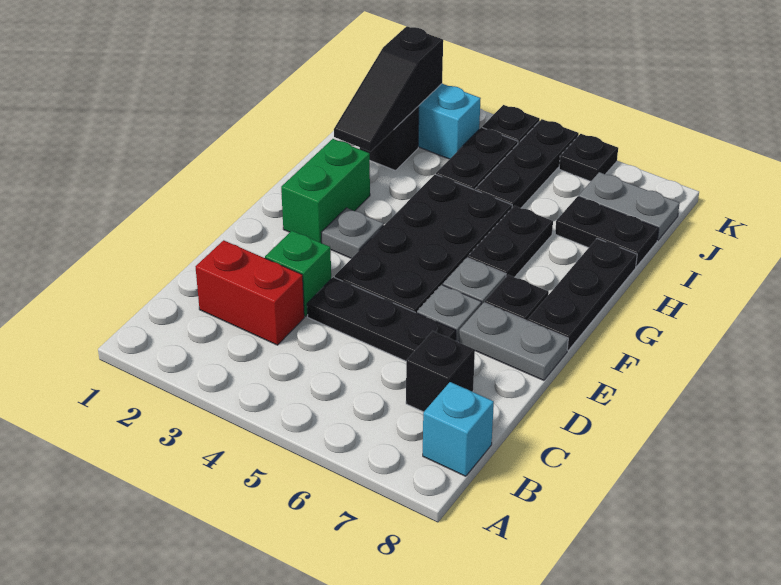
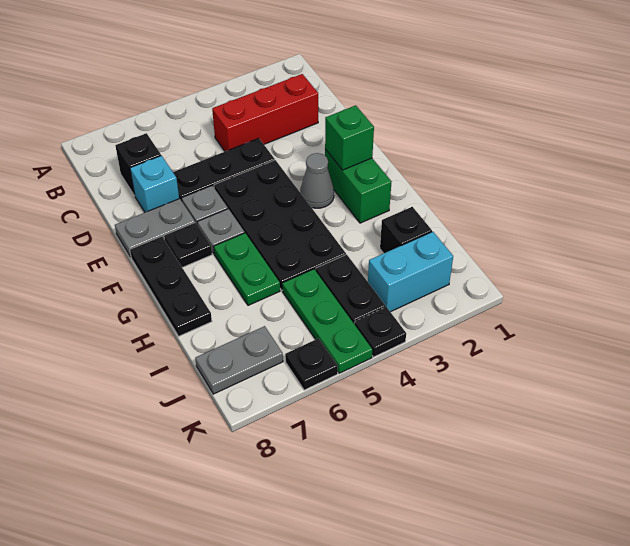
cyan brick B8 level 1 -> cyan brick D7 level 1
red brick C2:C3 level 1 -> red brick C2:C4 level 1
green brick D3 level 1 -> green brick F2 level 2
grey plate F3 level 1 -> grey cone F3 level 1
black plate G6:H6 level 1 -> green plate G6:H6 level 1
black slope H2:J2 level 2 top J -> none
black plate I5:K5 level 1 -> green plate I5:K5 level 1
black plate I7:I8 level 1 -> none

